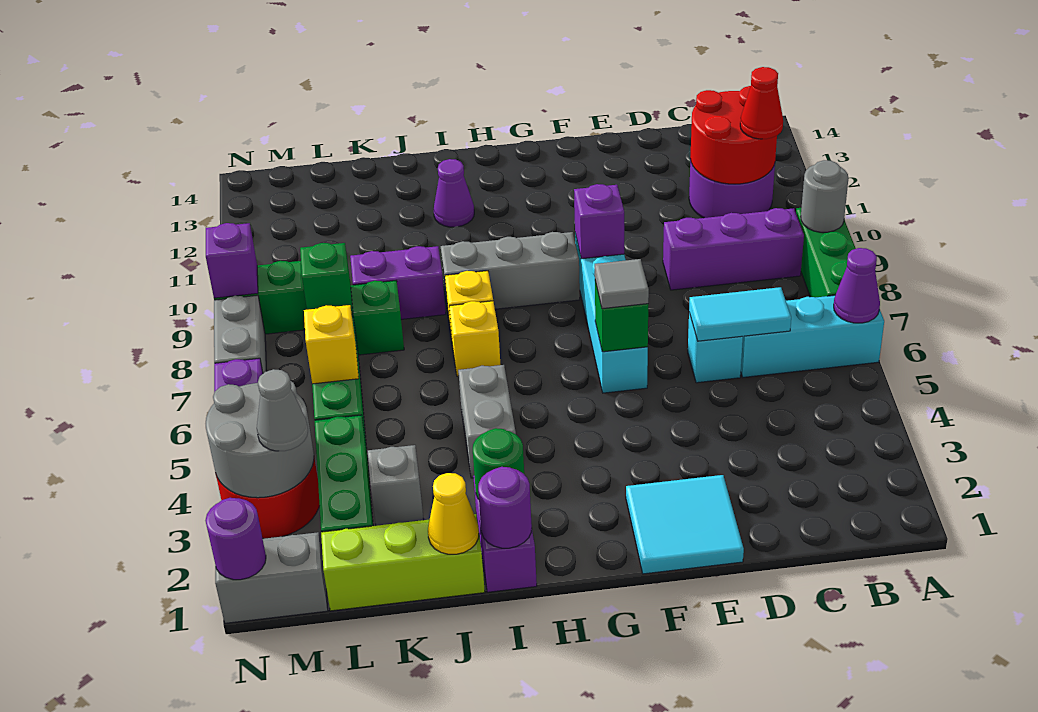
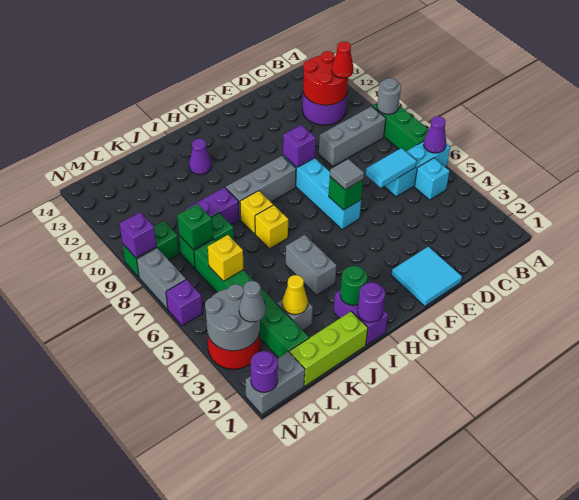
purple brick B9:D9 level 1 -> grey brick B9:D9 level 1
cyan brick D6 level 1 -> cyan brick B5 level 1
yellow cone J1 level 2 -> yellow cone K3 level 2

